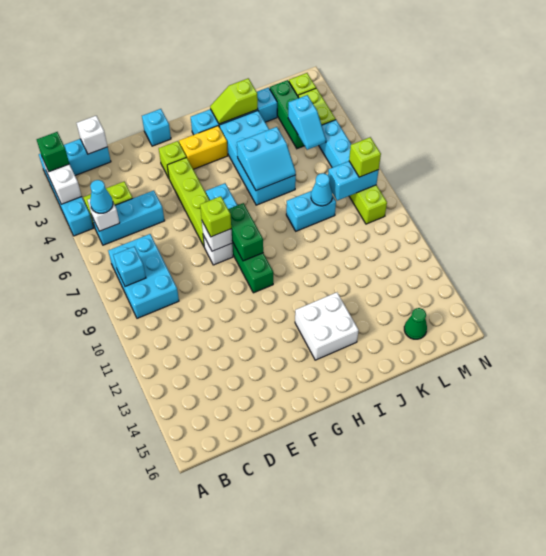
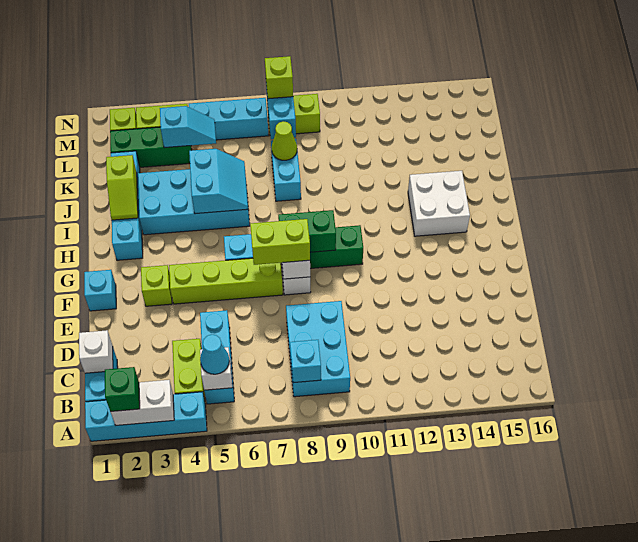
cyan brick B7:C9 level 1 -> cyan brick B8:D9 level 1
lime brick F8 level 3 -> lime brick F7:F8 level 3
yellow brick G3:H3 level 1 -> none
cyan cone K8 level 2 -> lime cone K8 level 2
green cone L15 level 1 -> none

